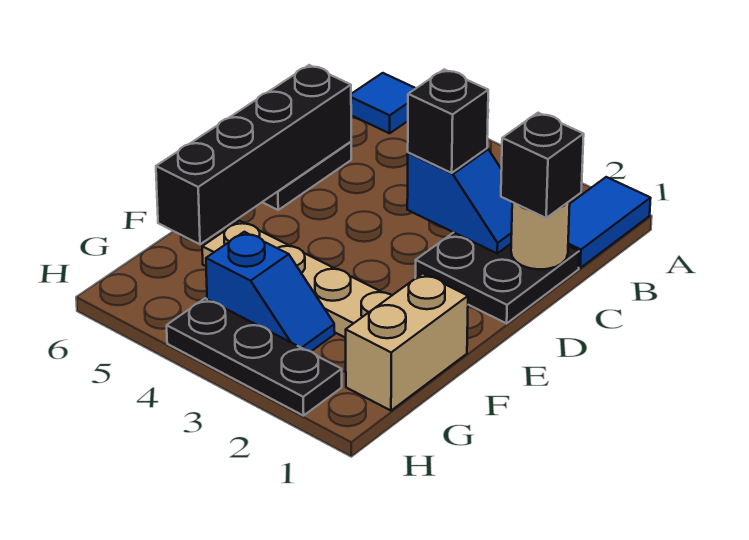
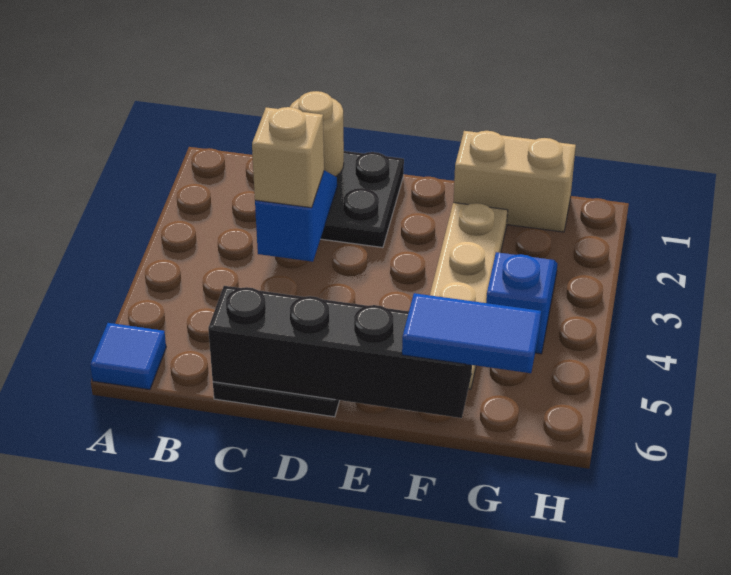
blue tile A1:B1 level 1 -> blue tile F6:G6 level 3
black brick C1 level 3 -> none
black brick C3 level 3 -> tan brick C3 level 3
black plate H2:H4 level 1 -> none

